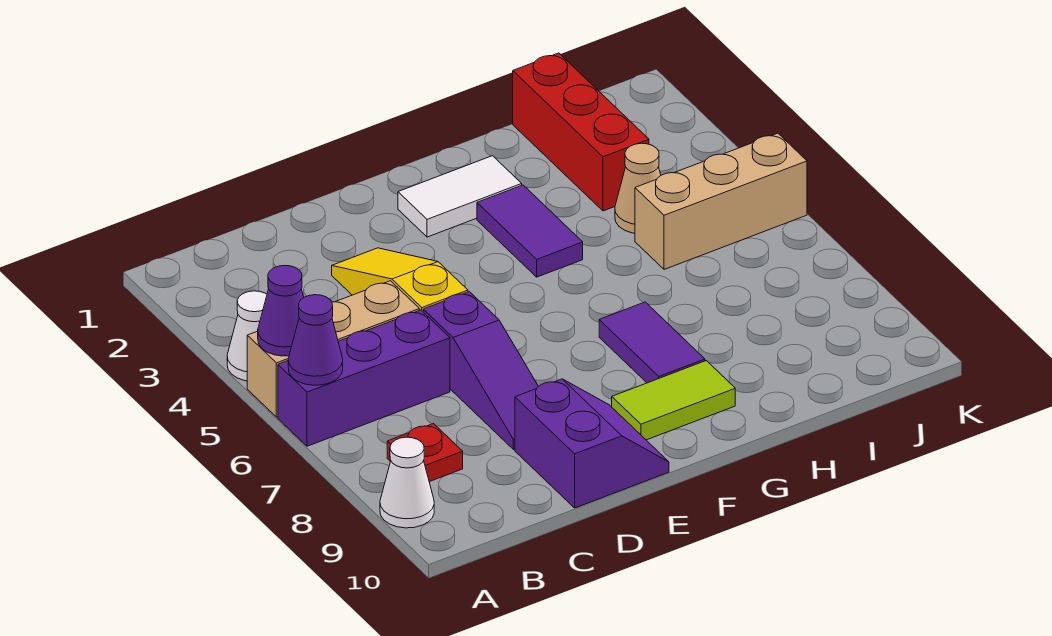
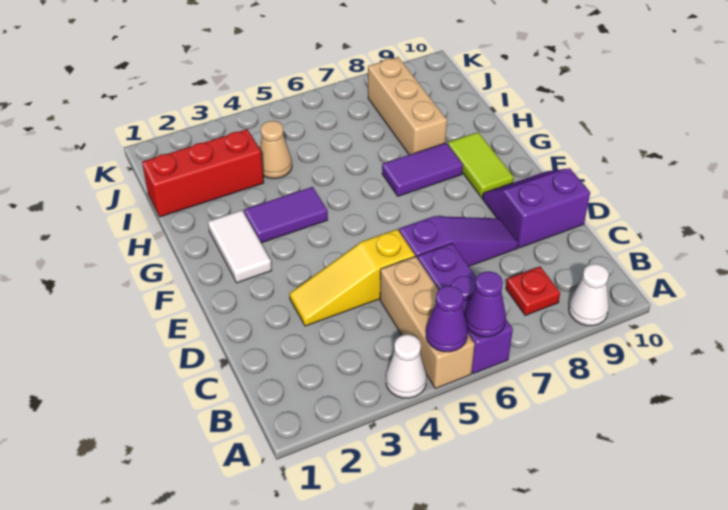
tan brick I5:K5 level 1 -> tan brick H8:J8 level 1

